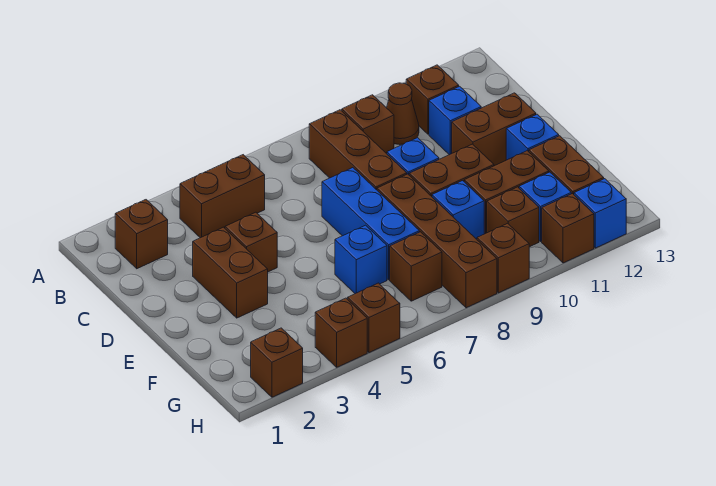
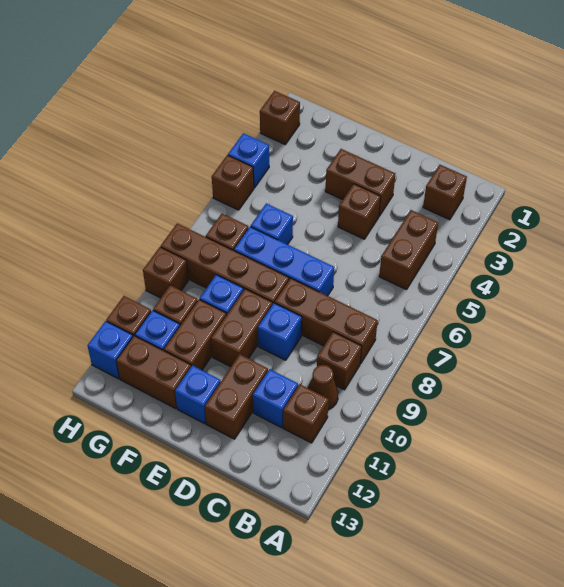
brown brick H4 level 1 -> blue brick H4 level 1

